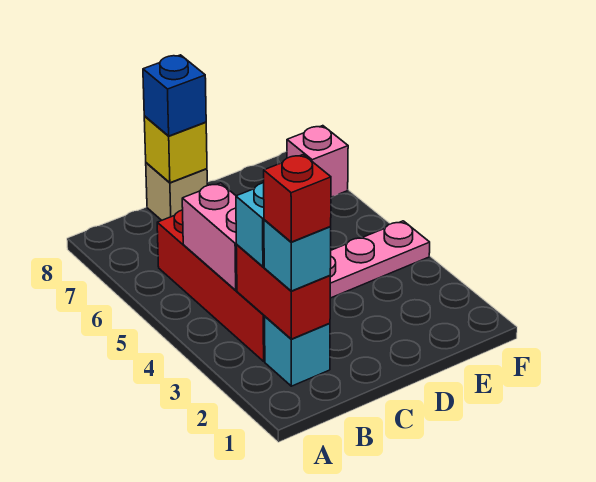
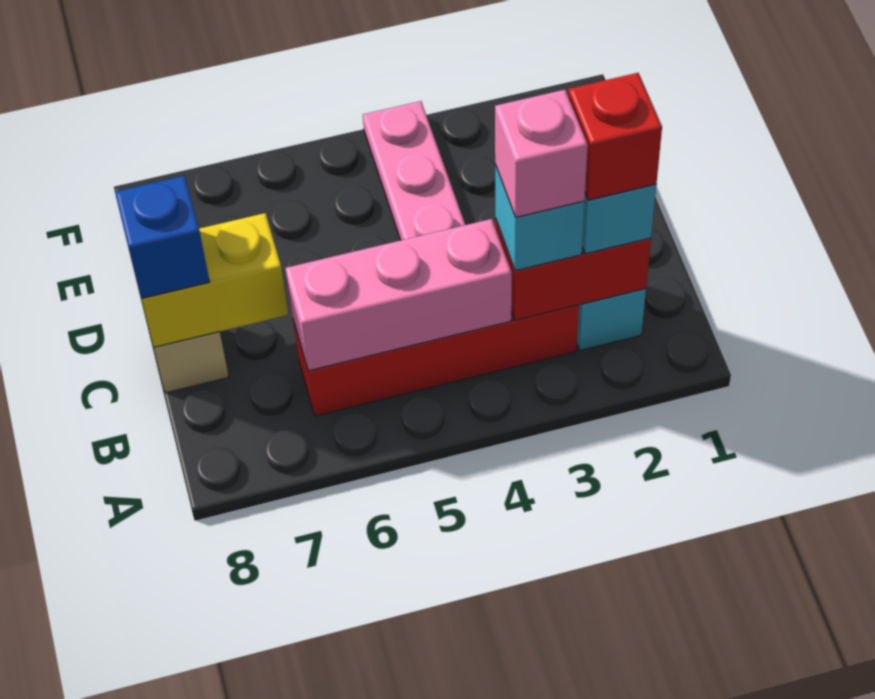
pink brick B4:B5 level 2 -> pink brick B4:B6 level 2
yellow brick C8 level 2 -> yellow brick C7:C8 level 2
pink brick F7 level 1 -> pink brick B3 level 4

